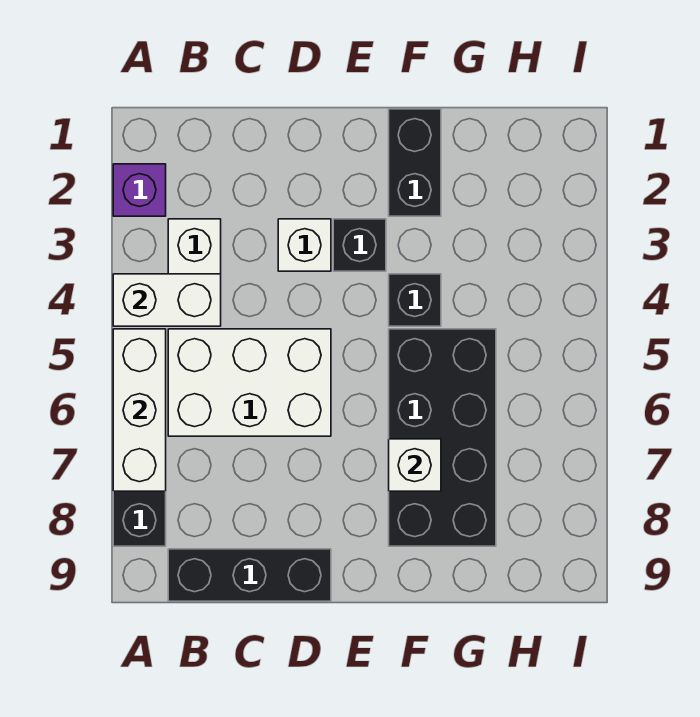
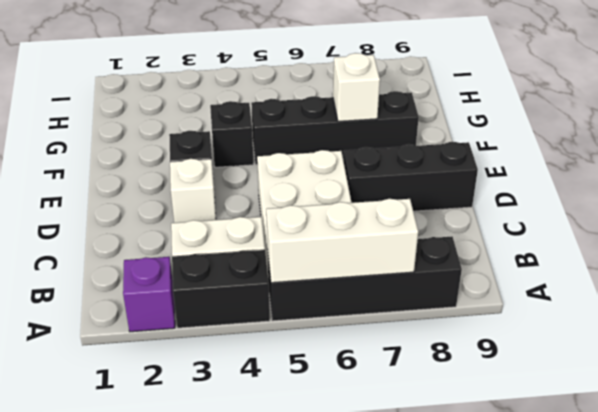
white brick A4:B4 level 2 -> none
black brick B9:D9 level 1 -> black brick D7:D9 level 1
black brick F1:F2 level 1 -> black brick A3:A4 level 1
black brick F5:G8 level 1 -> black brick F5:F8 level 1

